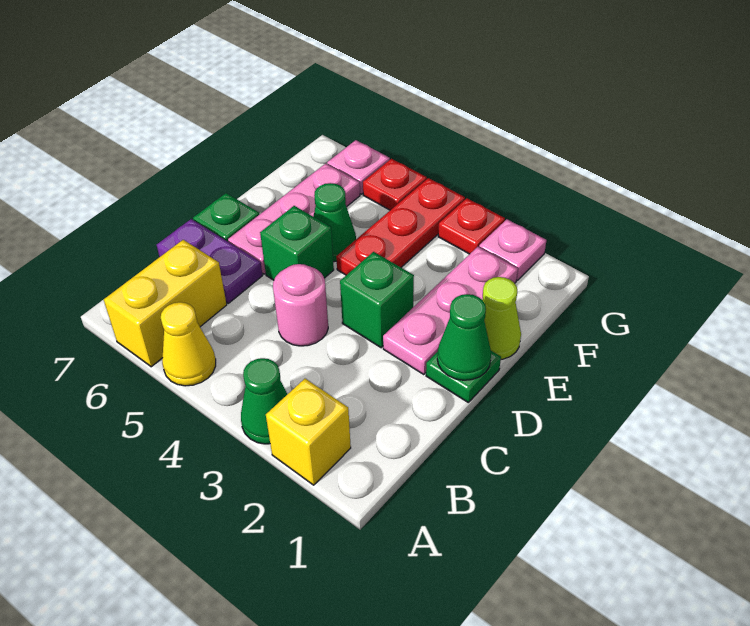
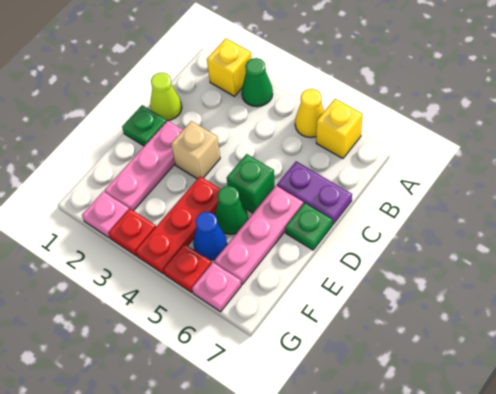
yellow brick A6:B6 level 1 -> yellow brick A6 level 1
pink round brick C4 level 1 -> none
green cone D1 level 2 -> none
green brick D3 level 1 -> tan brick D3 level 1
lime cone E1 level 1 -> lime cone C1 level 1
none -> blue cone F5 level 1

